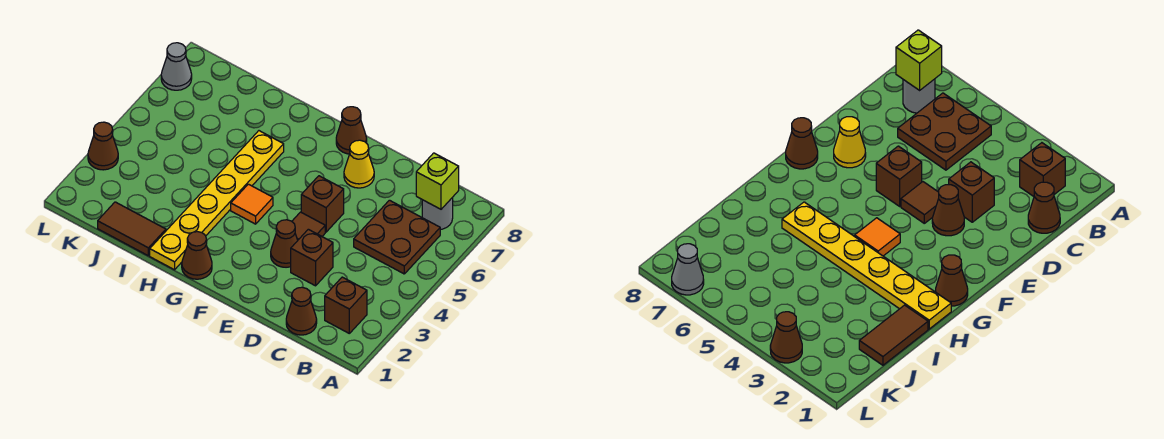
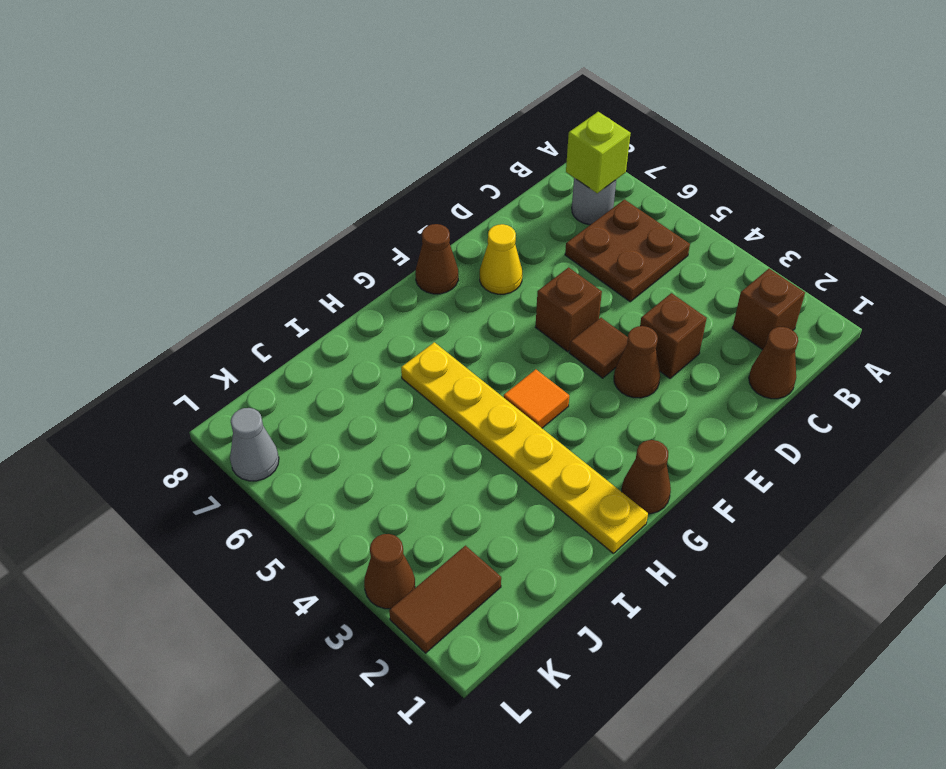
brown tile I1:J1 level 1 -> brown tile K2:L2 level 1

